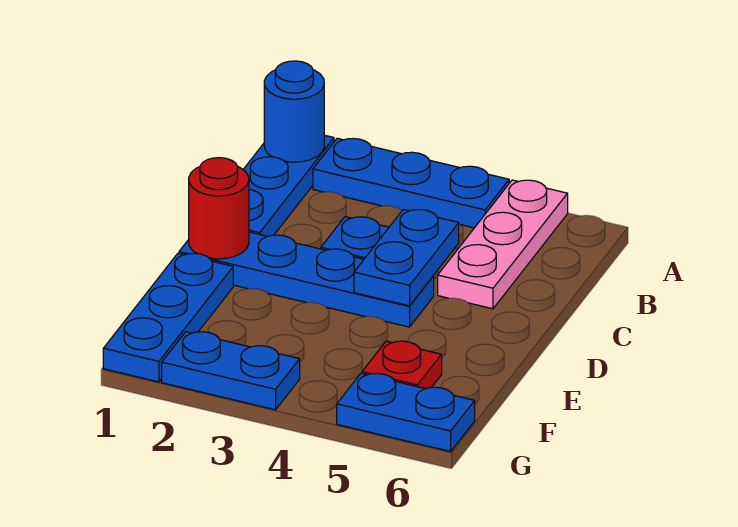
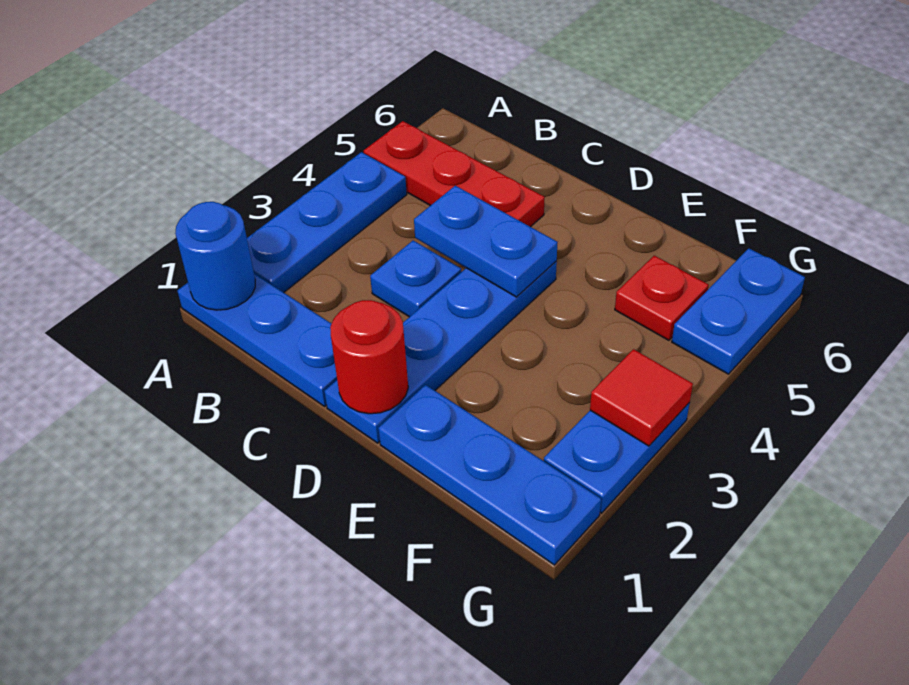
pink plate A5:C5 level 1 -> red plate A5:C5 level 1
none -> red tile G3 level 2

